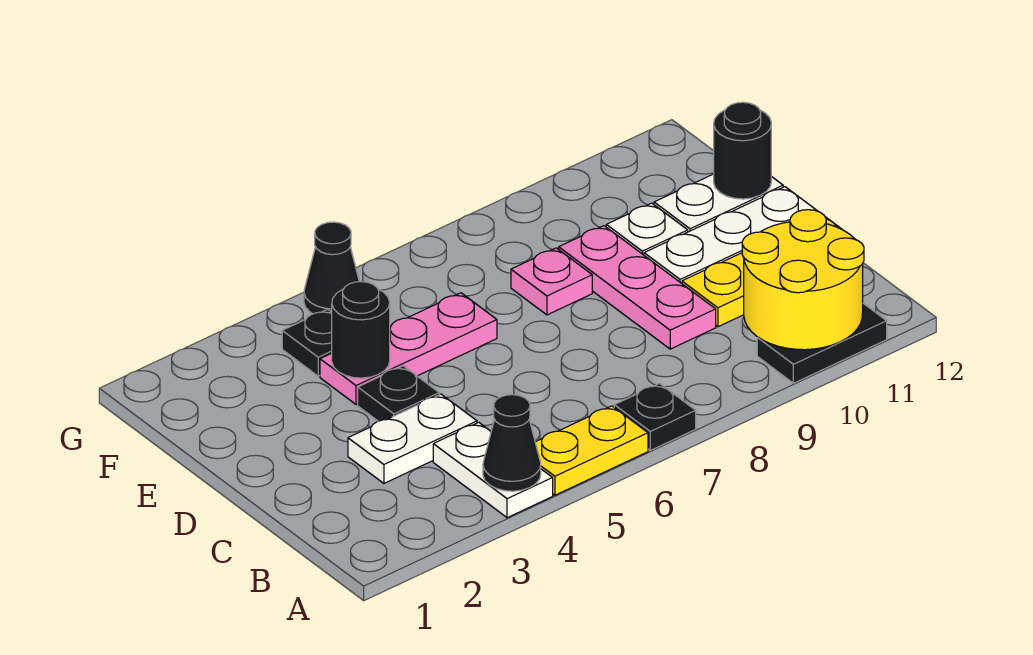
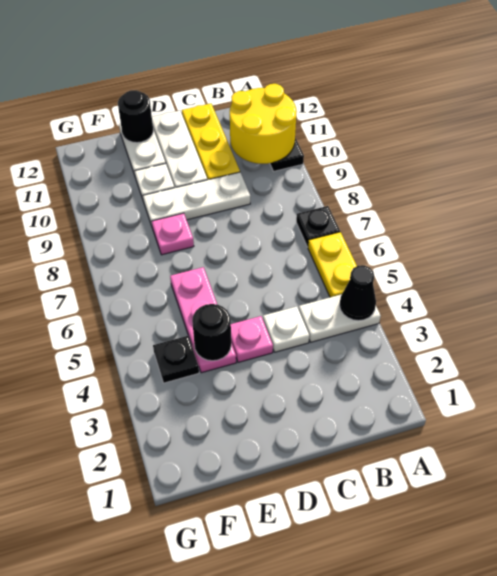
white plate C3:C4 level 1 -> white plate C4 level 1
pink plate C9:E9 level 1 -> white plate C9:E9 level 1
black plate D4 level 1 -> pink plate D4 level 1
black cone G5 level 1 -> none

